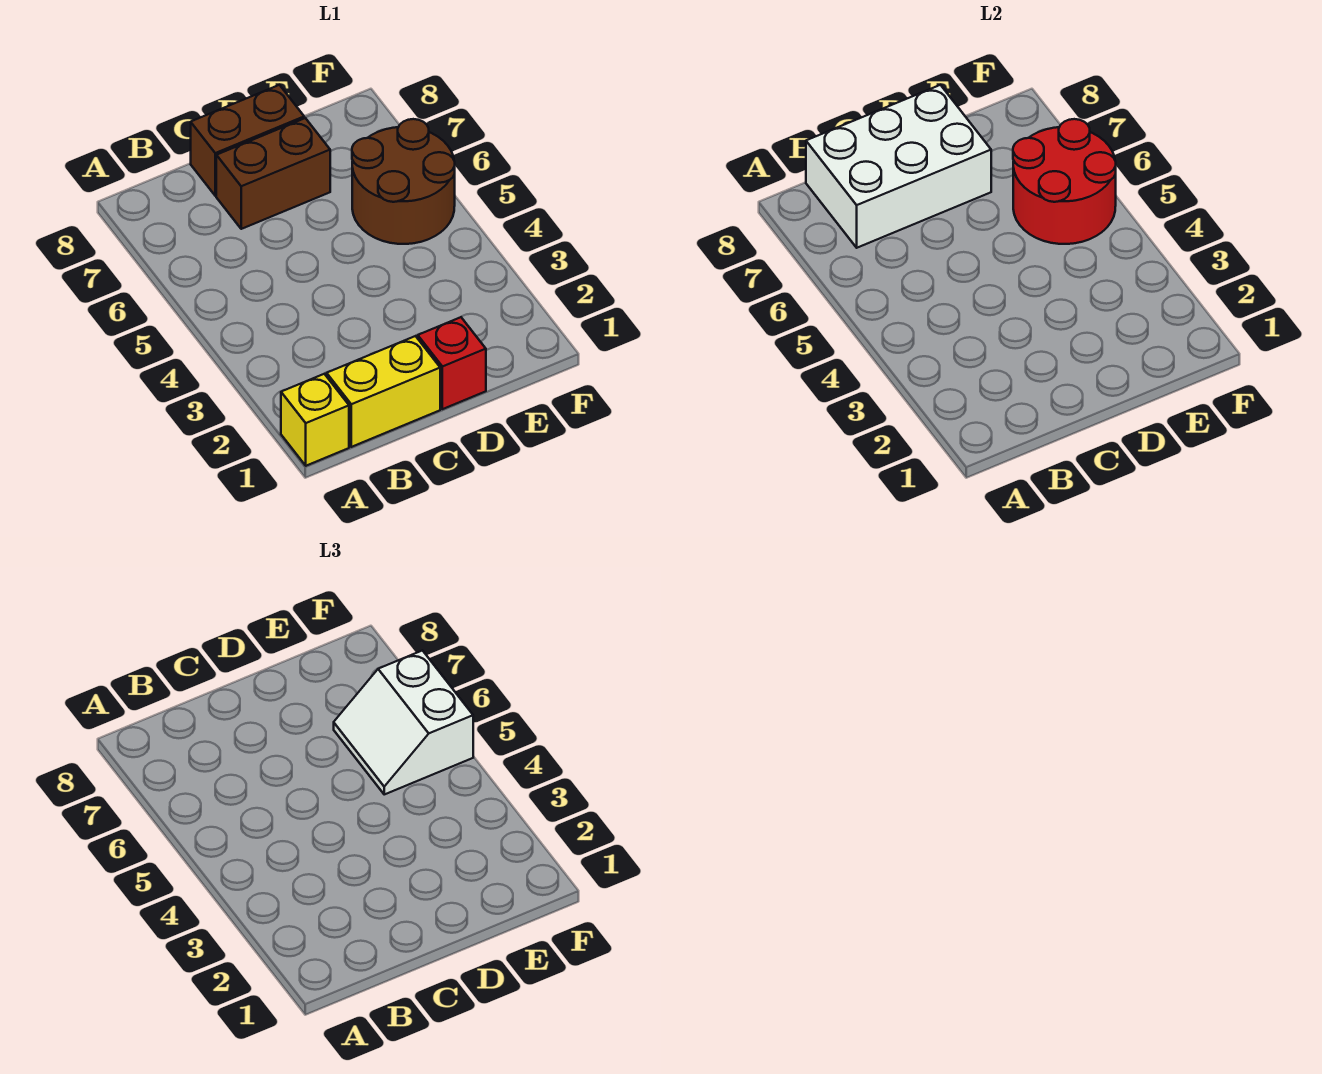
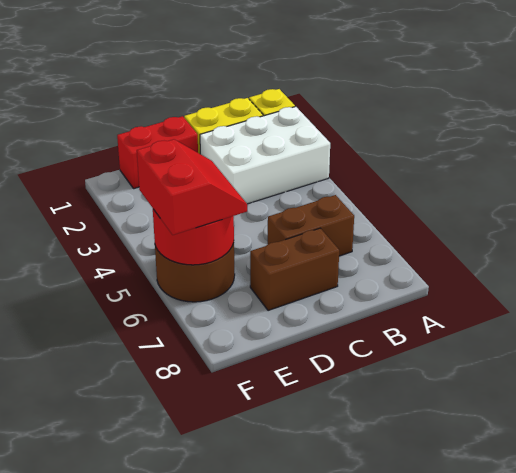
white brick B7:D8 level 2 -> white brick A2:C3 level 1
brown brick C8:D8 level 1 -> brown brick B6:C6 level 1
red brick D1 level 1 -> red brick D1:E1 level 1
white slope E5:F6 level 3 top F -> red slope E5:F6 level 3 top F

